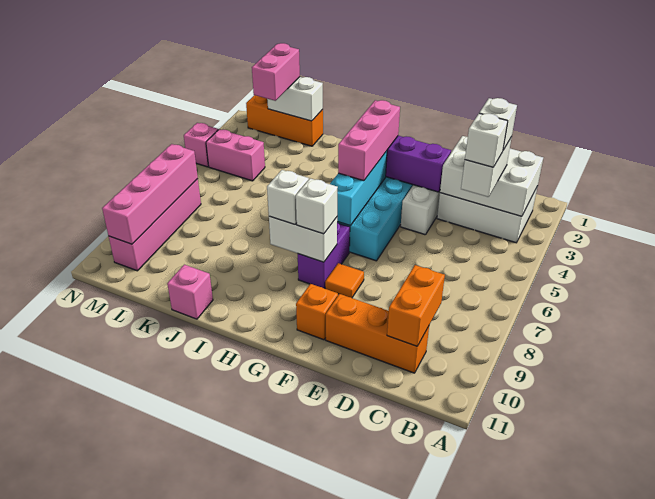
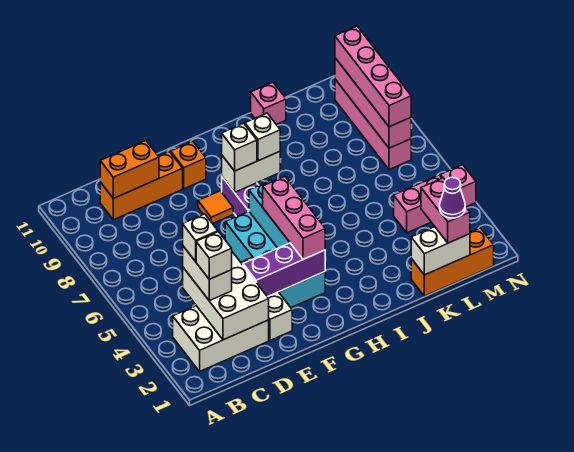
white brick B2:D3 level 2 -> white brick C2:D4 level 2
orange brick C9:C10 level 2 -> orange brick C10:D10 level 2
none -> purple cone L1 level 4
none -> pink brick M7:M10 level 3

